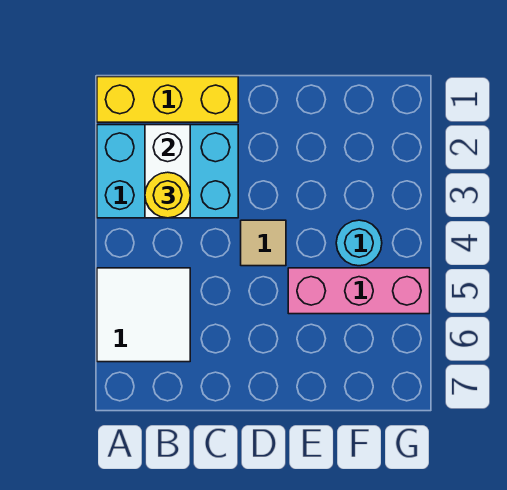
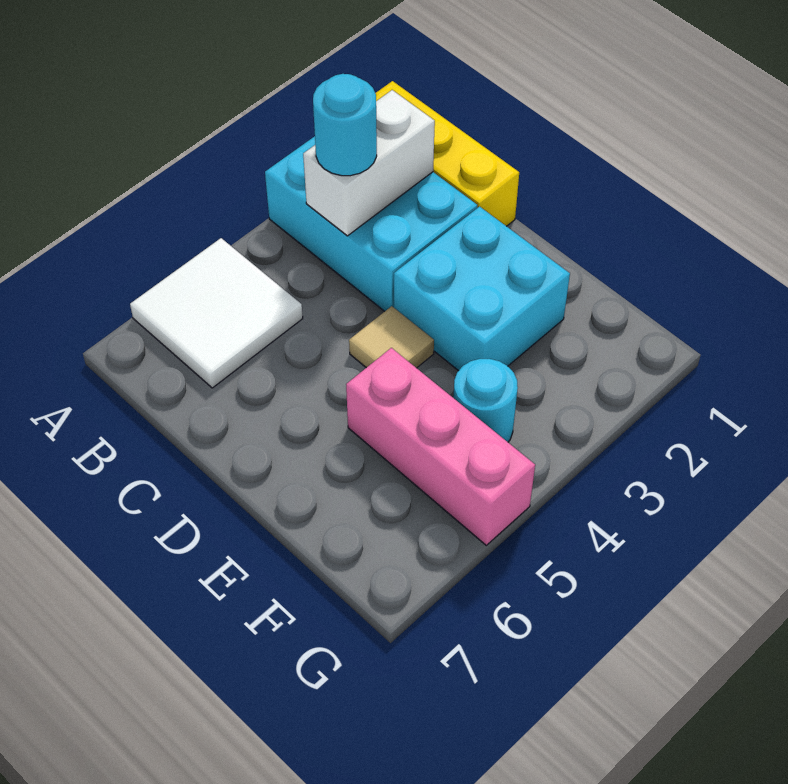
yellow round brick B3 level 3 -> cyan round brick B3 level 3
none -> cyan brick D2:E3 level 1

